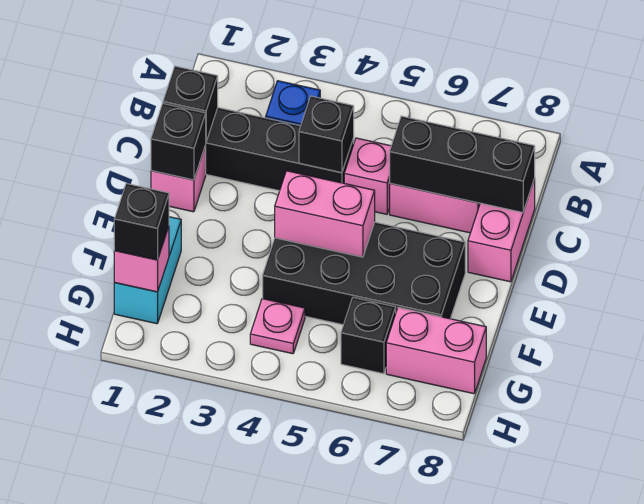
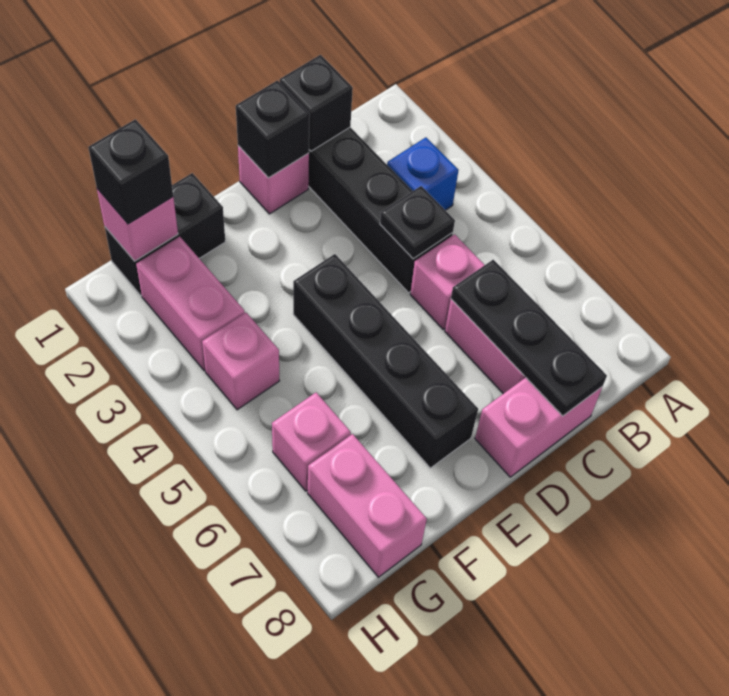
black brick C4 level 2 -> black plate C4 level 2
black brick C6:C8 level 2 -> black plate C6:C8 level 2
black brick E4:F7 level 1 -> black brick E4:E7 level 1
pink brick E4:E5 level 2 -> pink brick G2:G3 level 1
cyan brick F1:G1 level 1 -> black brick F1:G1 level 1
pink plate G4 level 1 -> pink brick G4 level 1
black brick G6 level 1 -> pink brick G6 level 1

